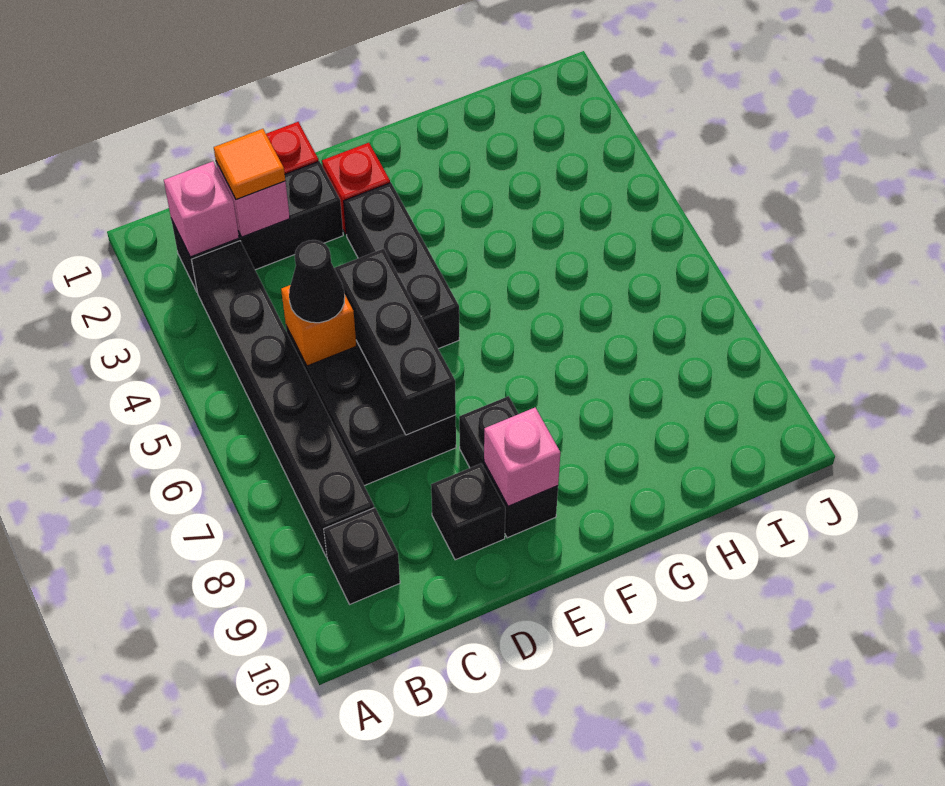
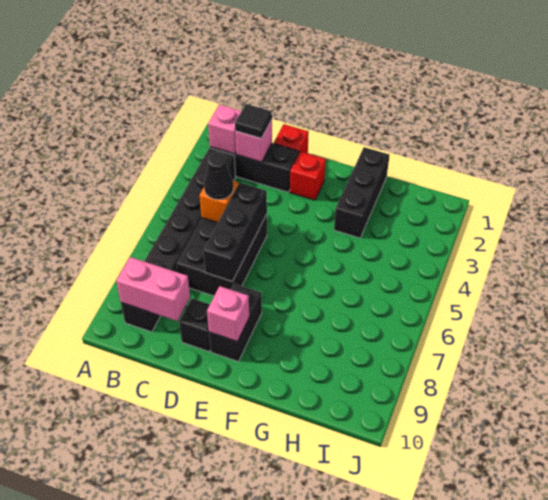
none -> pink brick B9:C9 level 2
orange tile C2 level 3 -> black tile C2 level 3
black brick E3:E5 level 1 -> black brick G1:G3 level 1

